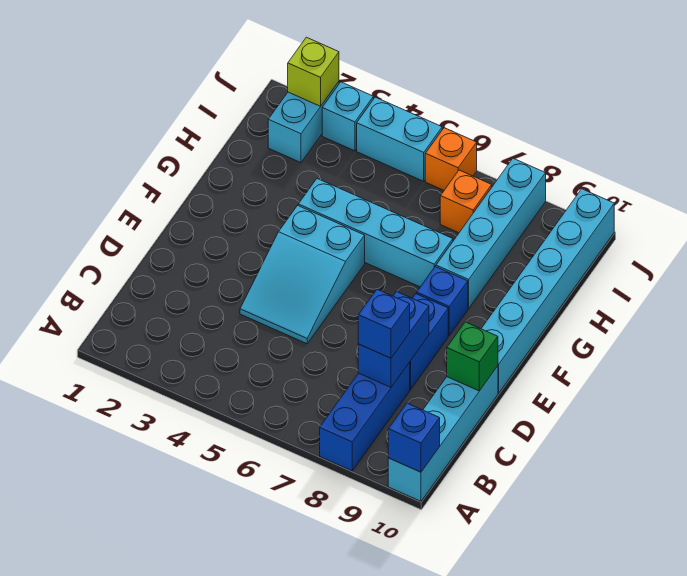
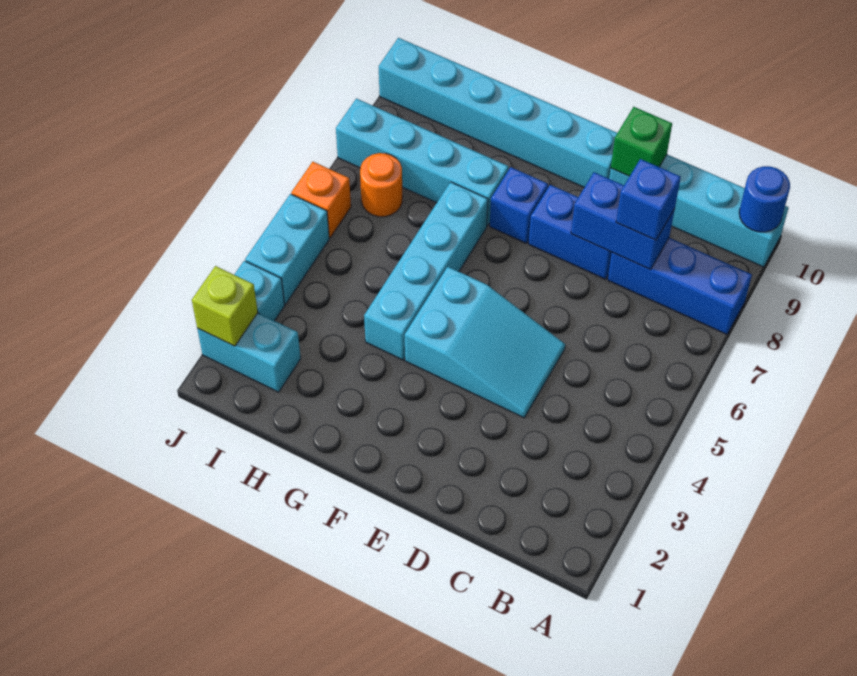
blue brick A10 level 2 -> blue round brick A10 level 2
orange brick I7 level 1 -> orange round brick I7 level 1

